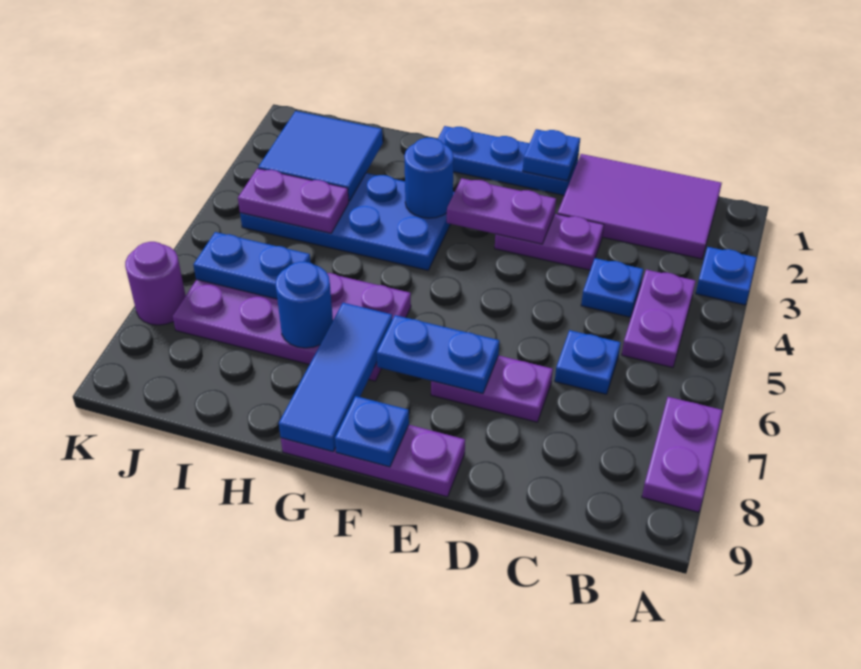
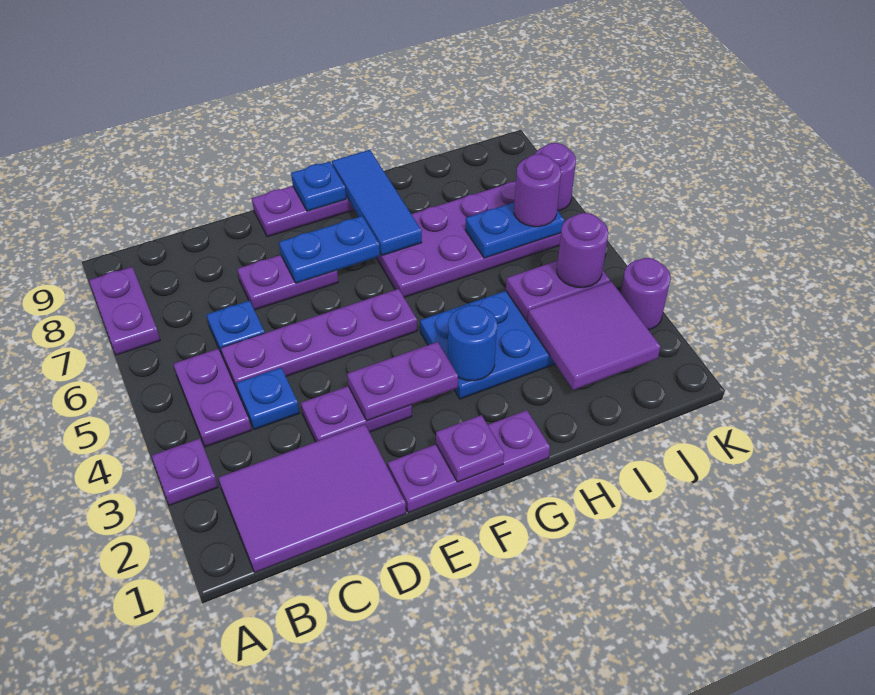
blue plate A3 level 1 -> purple plate A3 level 1
none -> purple plate C5:F5 level 1
blue plate E1:G1 level 1 -> purple plate E1:G1 level 1
blue plate E1 level 2 -> none
none -> purple plate F1 level 2
blue round brick H7 level 2 -> none
blue tile I2:J3 level 2 -> purple tile I2:J3 level 2
none -> purple round brick J4 level 3
none -> purple round brick J6 level 3
none -> purple round brick K3 level 1

